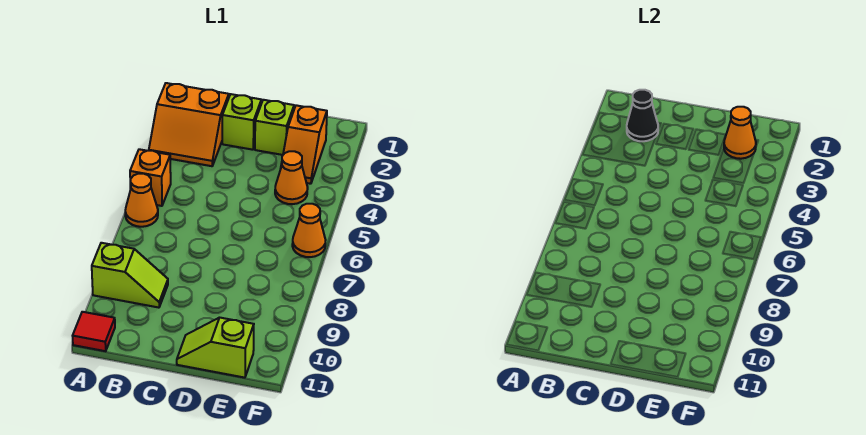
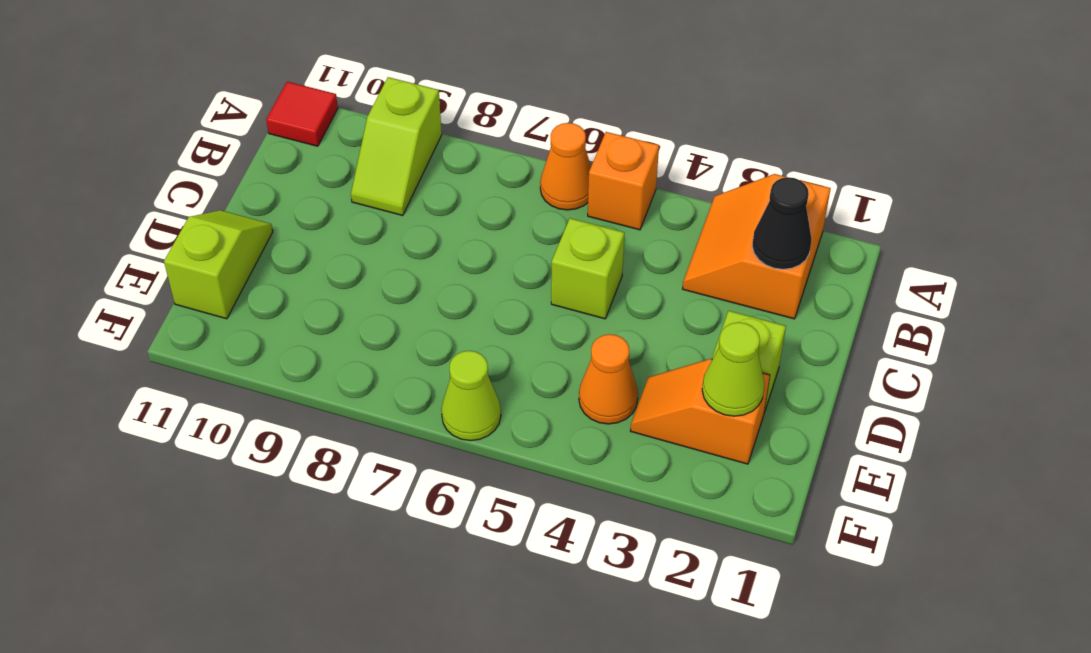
lime brick C2 level 1 -> lime brick C5 level 1
orange cone E2 level 2 -> lime cone E2 level 2
orange cone F6 level 1 -> lime cone F6 level 1

